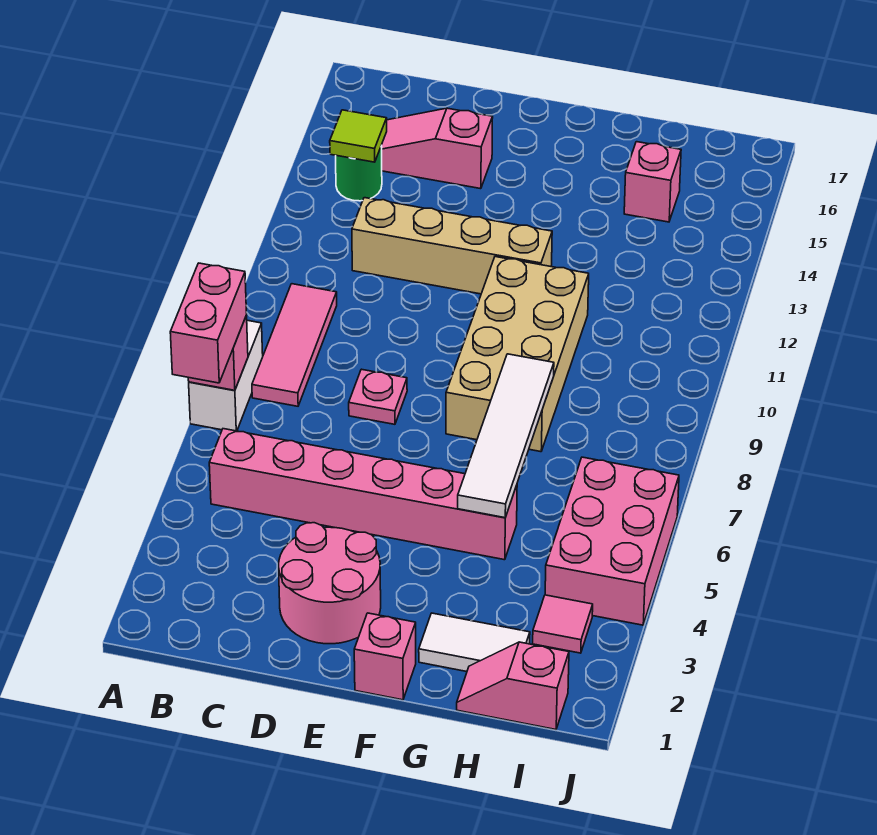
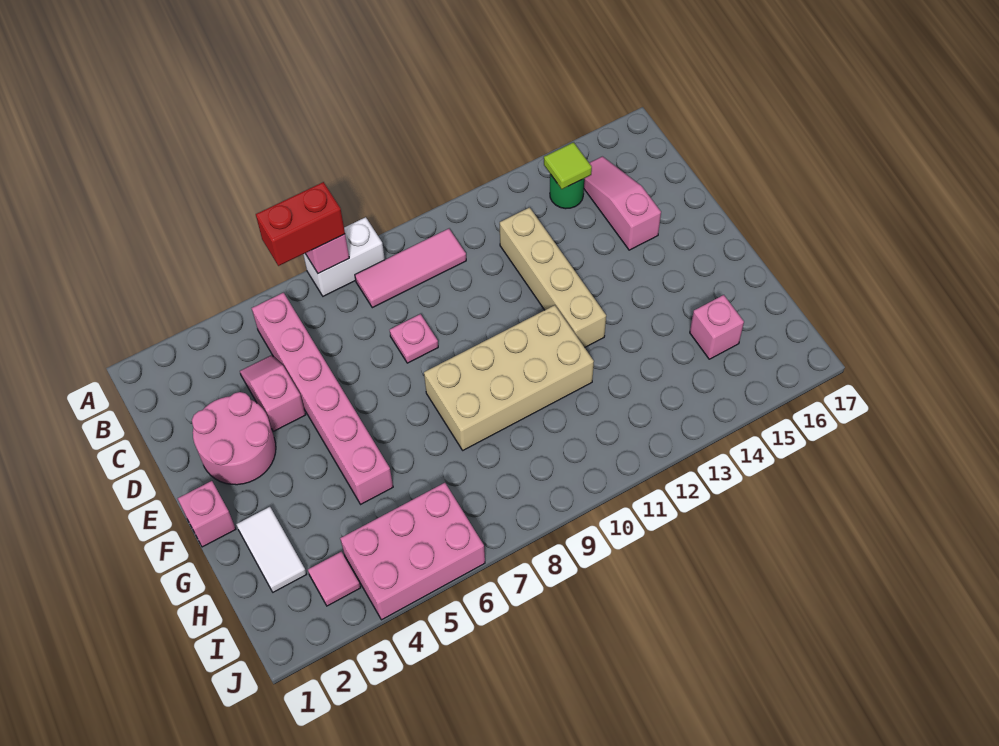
pink brick A6:A7 level 3 -> red brick A6:A7 level 3
white tile G5:G8 level 2 -> none
pink slope H1:I1 level 1 top I -> pink slope C4:D4 level 1 top D

